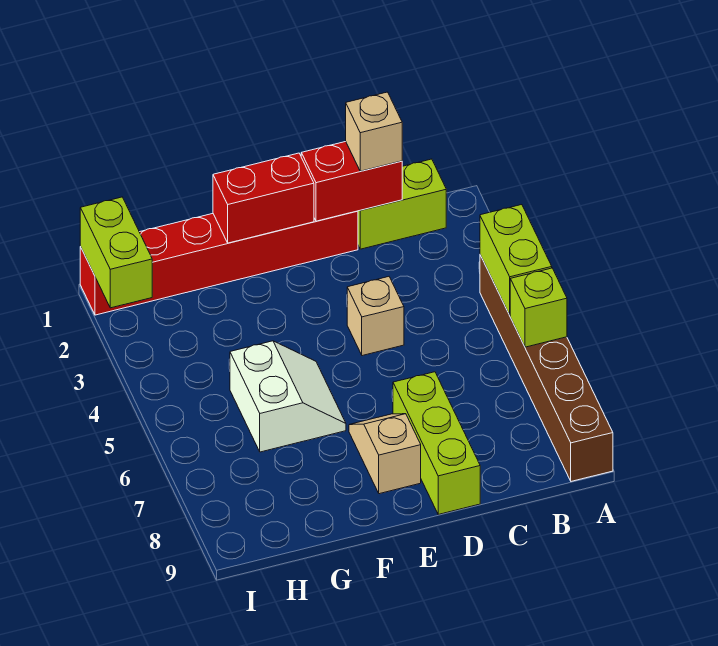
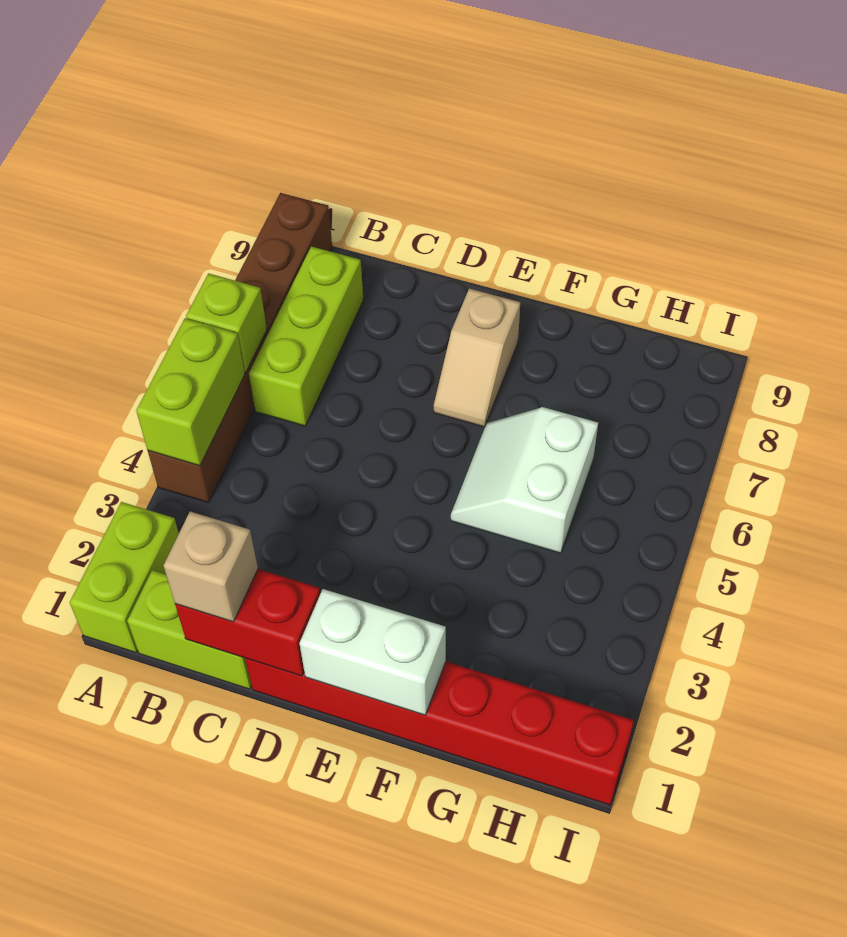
tan brick D4 level 1 -> none
lime brick D7:D9 level 1 -> lime brick B6:B8 level 1
red brick E1:F1 level 2 -> white brick E1:F1 level 2
lime brick I1:I2 level 2 -> lime brick A1:A2 level 1

